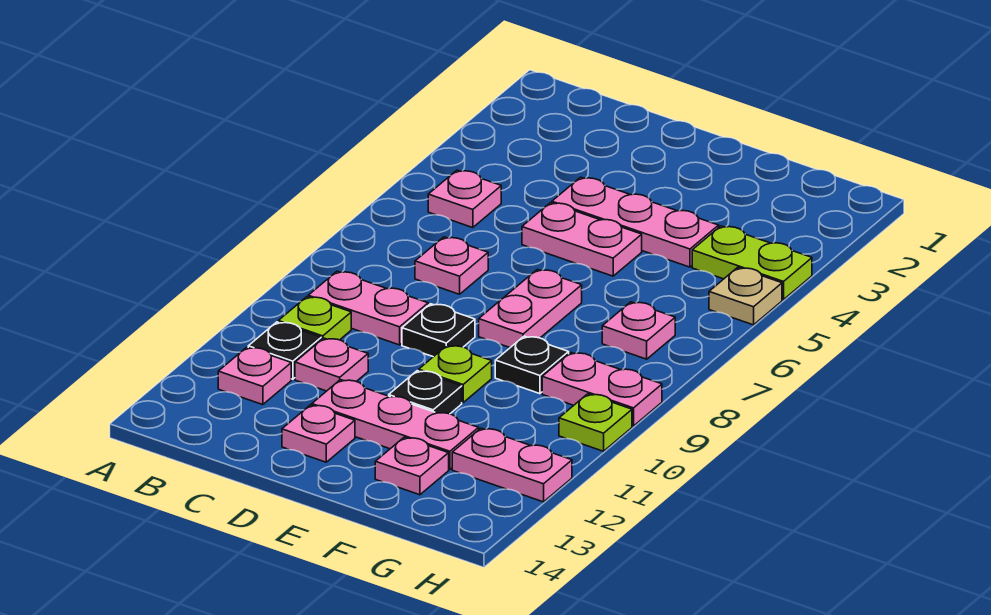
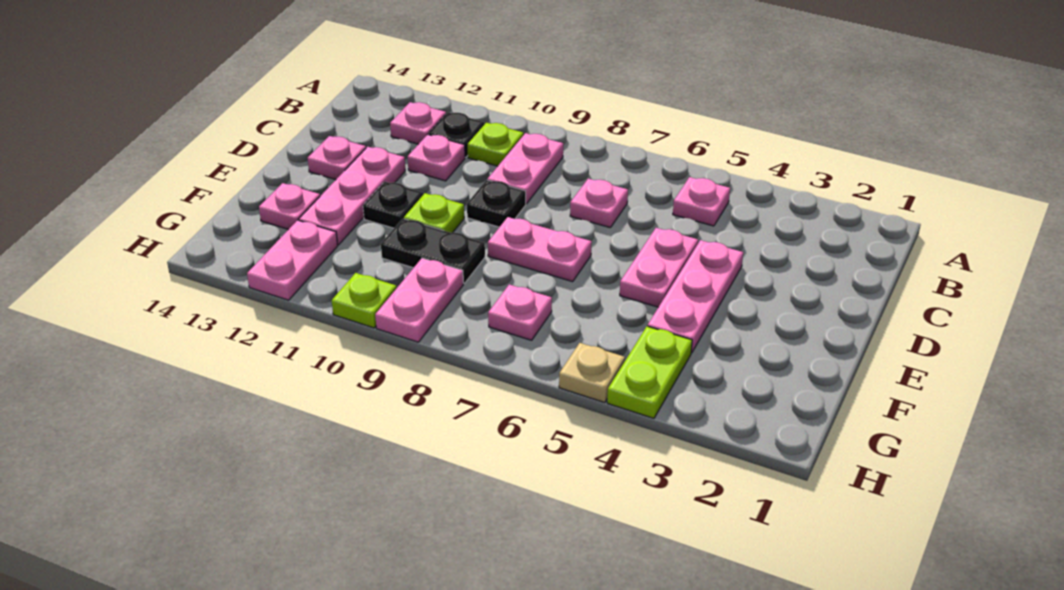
black plate F9 level 1 -> black plate F9:F10 level 1

